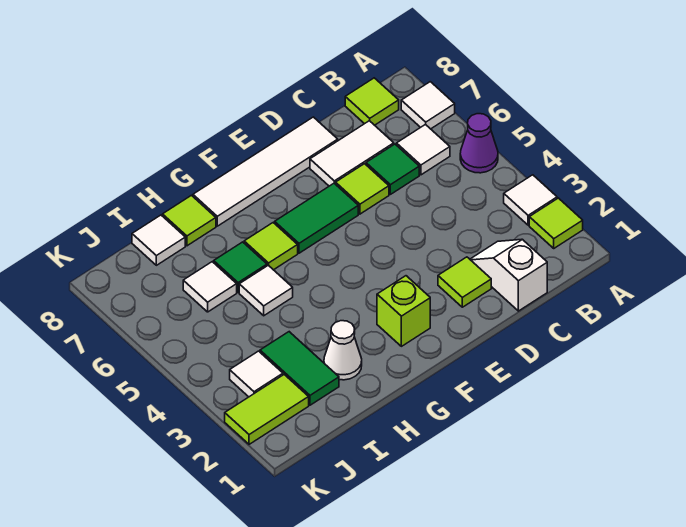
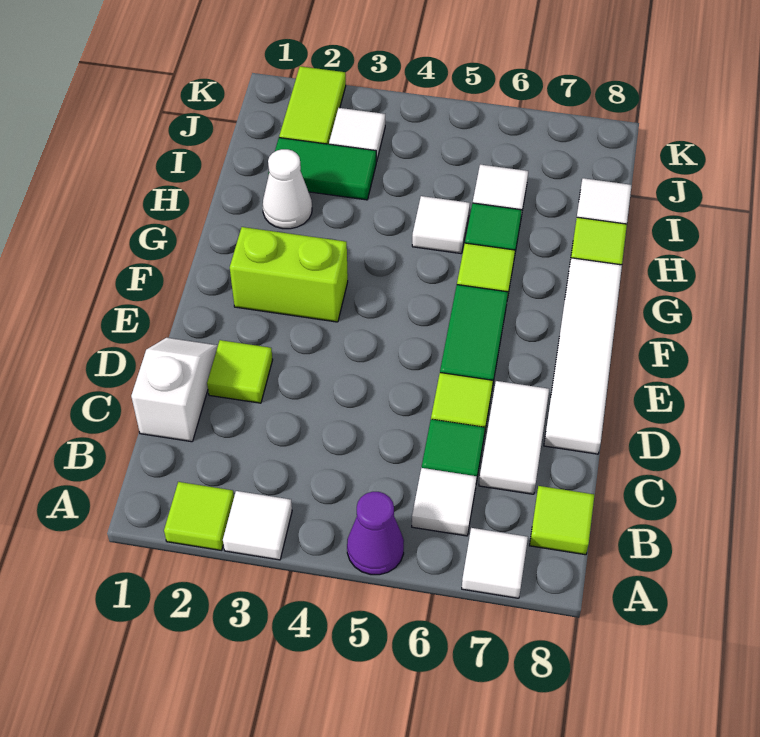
white slope C1:C2 level 1 top 1 -> white slope C1:D1 level 1 top C
lime brick F2 level 1 -> lime brick F2:F3 level 1

